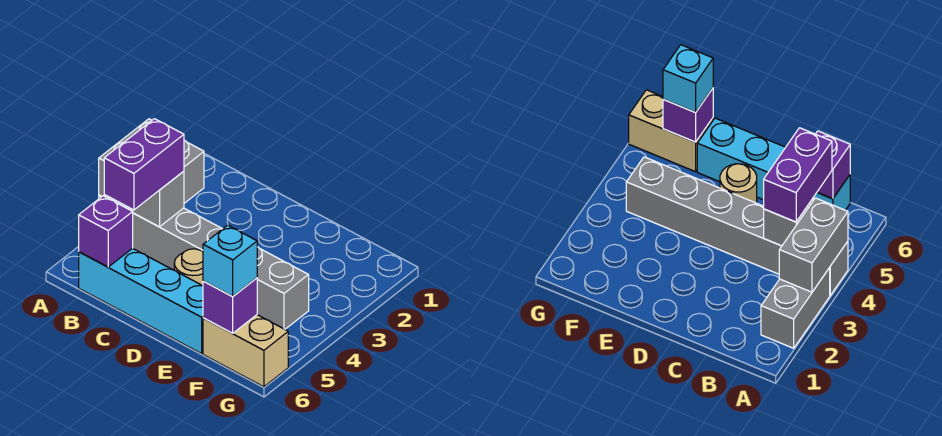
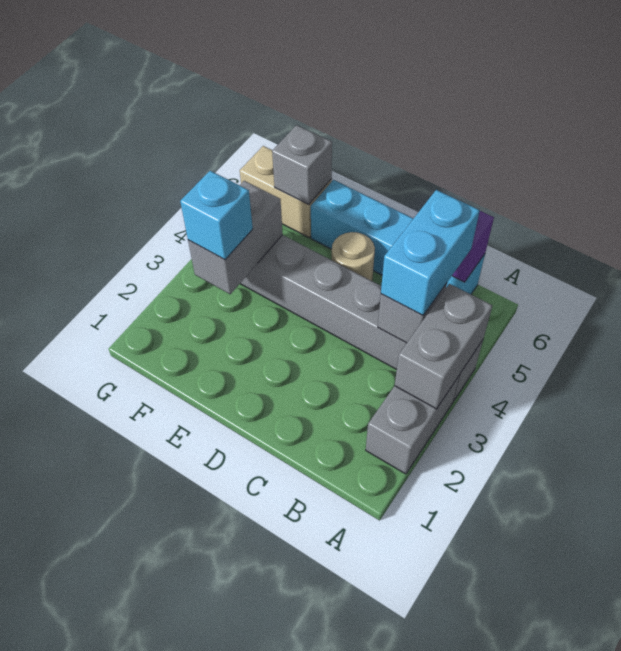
purple brick B4:B5 level 3 -> cyan brick B4:B5 level 3
none -> grey brick F3:F4 level 2
purple brick F6 level 2 -> grey brick F6 level 2
cyan brick F6 level 3 -> cyan brick F3 level 3

